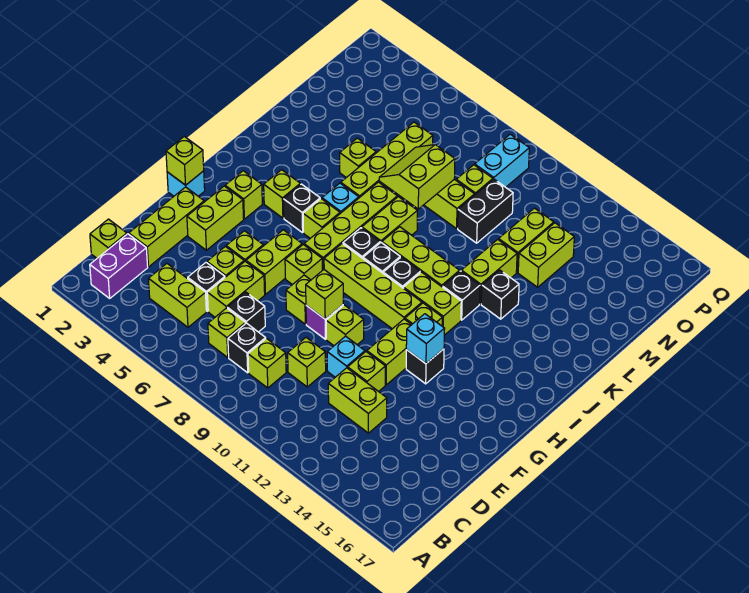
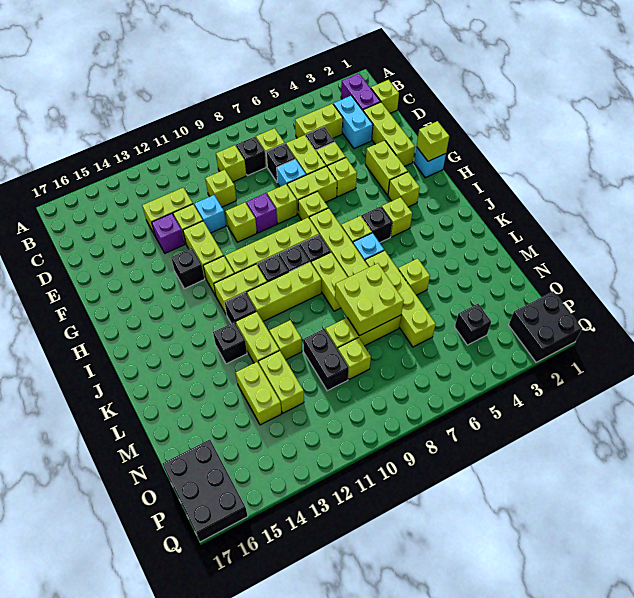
none -> purple brick E13 level 1
lime brick F6:G6 level 1 -> lime brick F6:F7 level 1
lime brick F9 level 2 -> lime brick L11 level 1
cyan brick G13 level 2 -> cyan brick E7 level 1
lime slope L7:M8 level 2 top 8 -> lime brick L7:M8 level 2
none -> black brick O4 level 1
cyan brick O9:P9 level 1 -> cyan brick C3:D3 level 1
none -> black brick O16:Q17 level 1
none -> black brick P1:Q2 level 1

